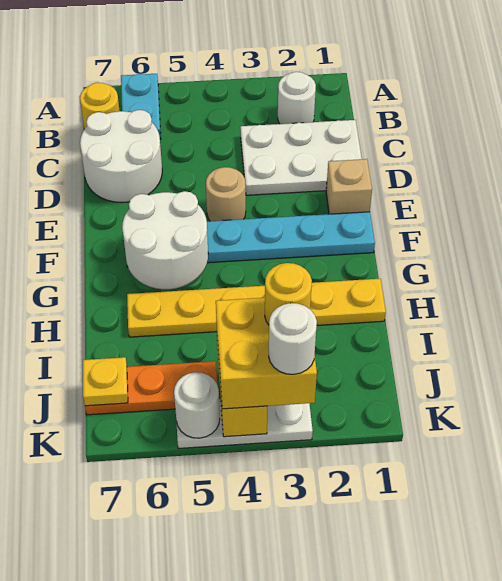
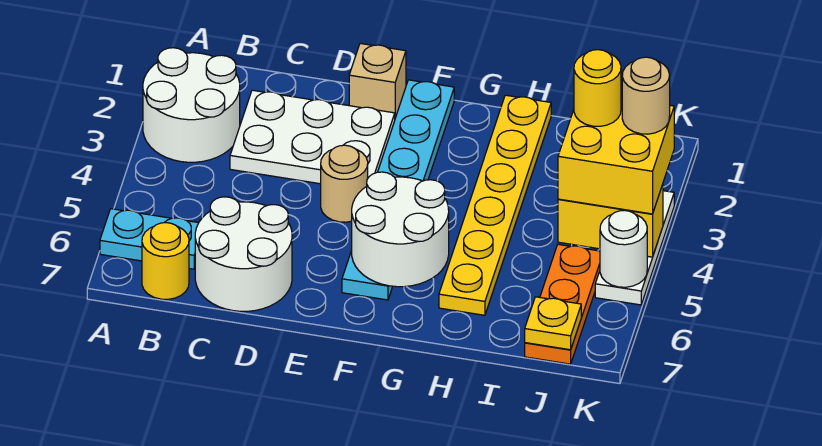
white round brick B2 level 1 -> white round brick A2:B3 level 1
white plate C1:D3 level 1 -> white plate C2:E3 level 1
white round brick K3 level 4 -> tan round brick K3 level 4

